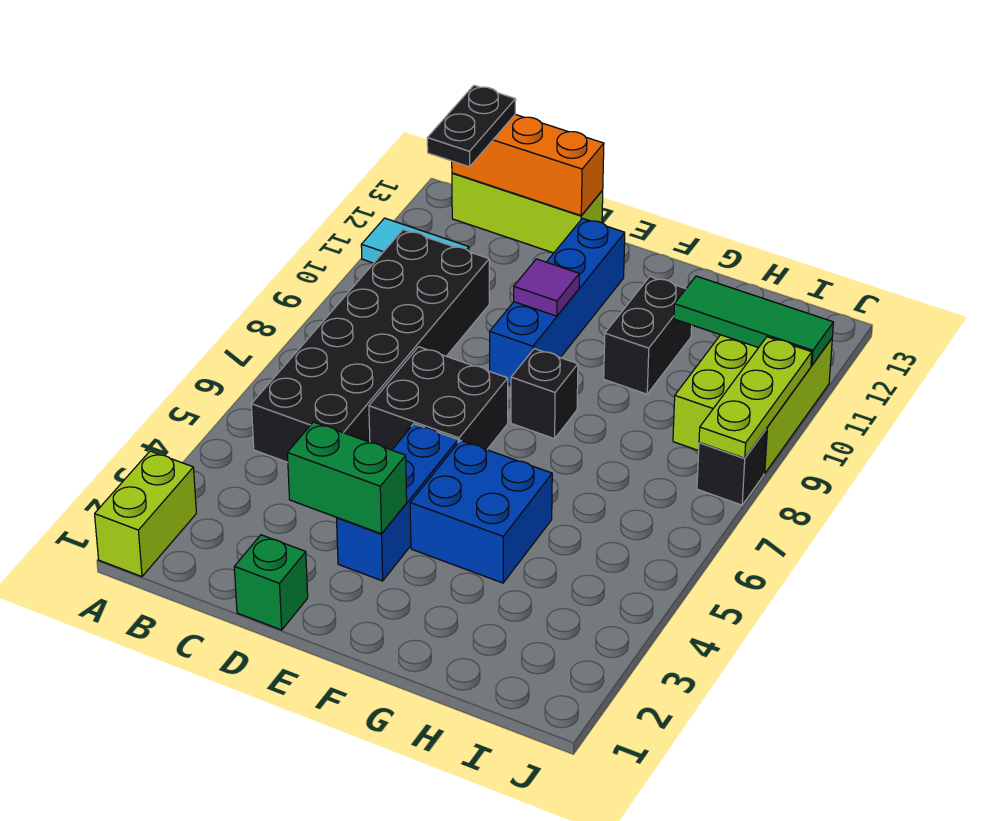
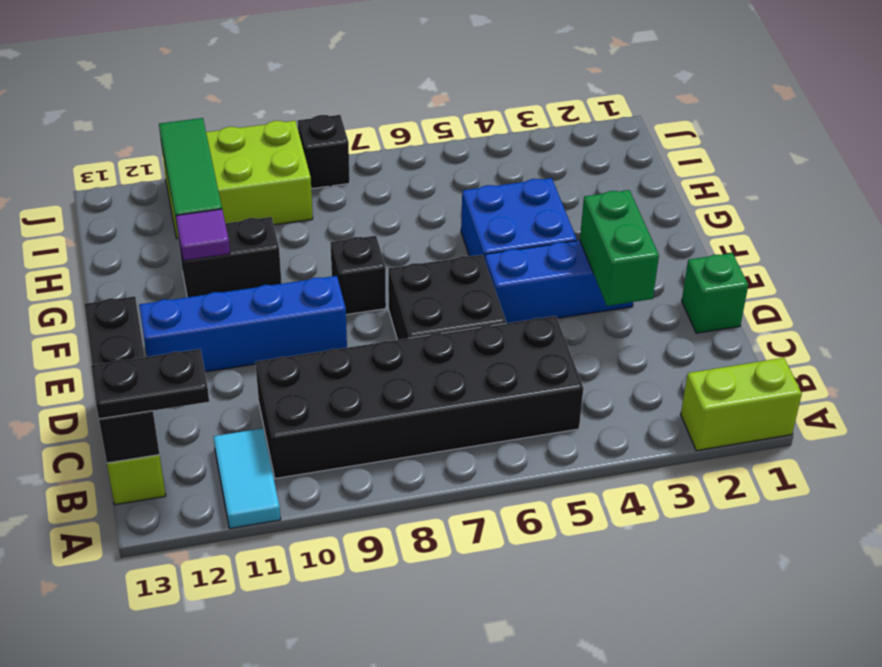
orange brick B13:D13 level 2 -> black brick B13:D13 level 2
purple tile E10 level 2 -> purple tile G11 level 2
lime plate J8:J10 level 2 -> none

